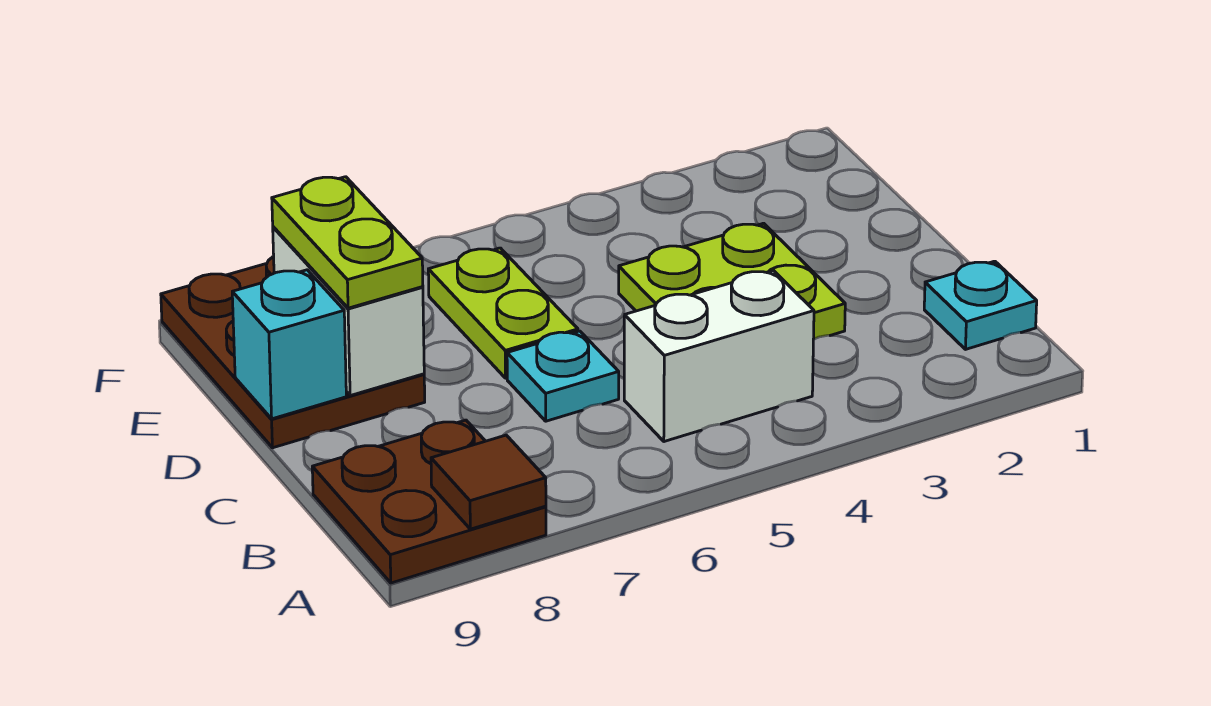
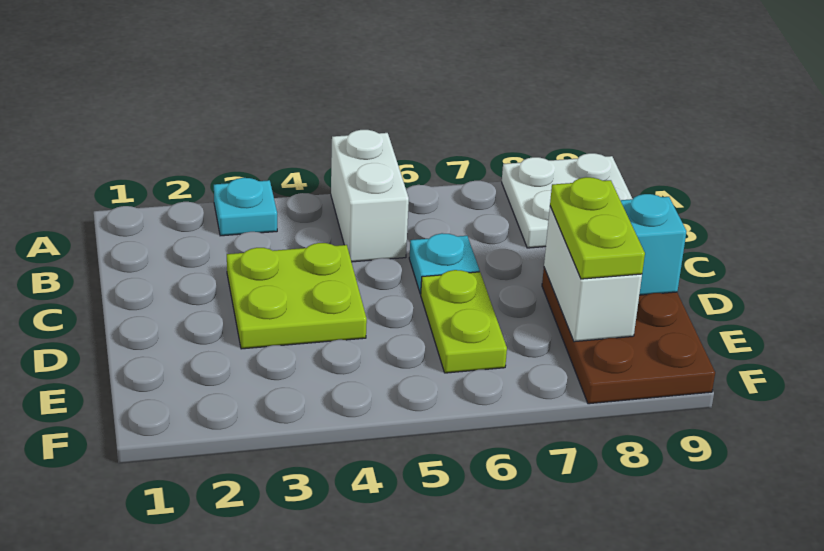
brown plate A8:B9 level 1 -> white plate A8:B9 level 1
brown tile A8 level 2 -> none
cyan plate B1 level 1 -> cyan plate A3 level 1
white brick B4:B5 level 1 -> white brick A5:B5 level 1

